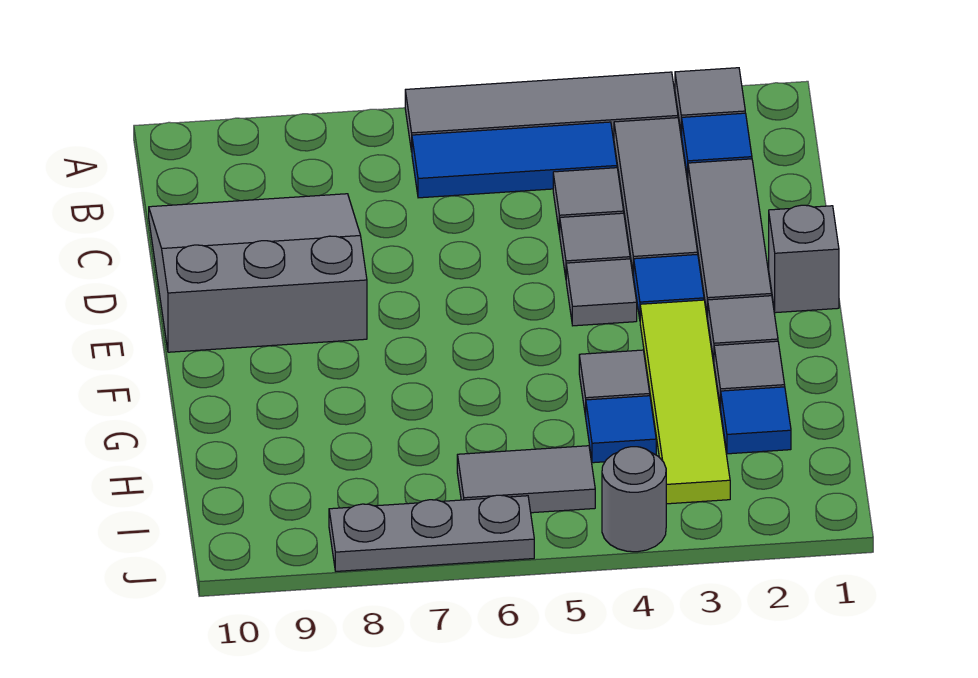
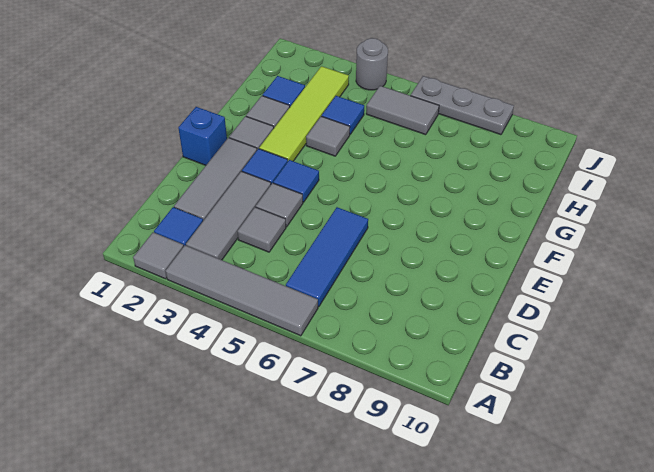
blue tile B4:B6 level 1 -> blue tile B6:D6 level 1
grey slope C8:E10 level 1 top E -> none
grey brick E1 level 1 -> blue brick E1 level 1
grey tile E4 level 1 -> blue tile E4 level 1

